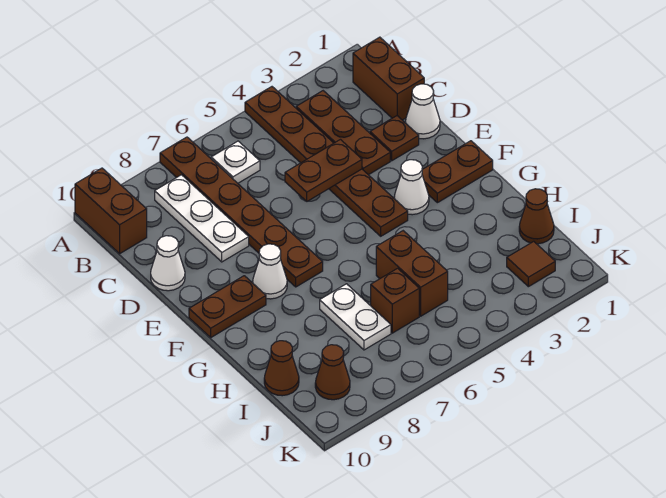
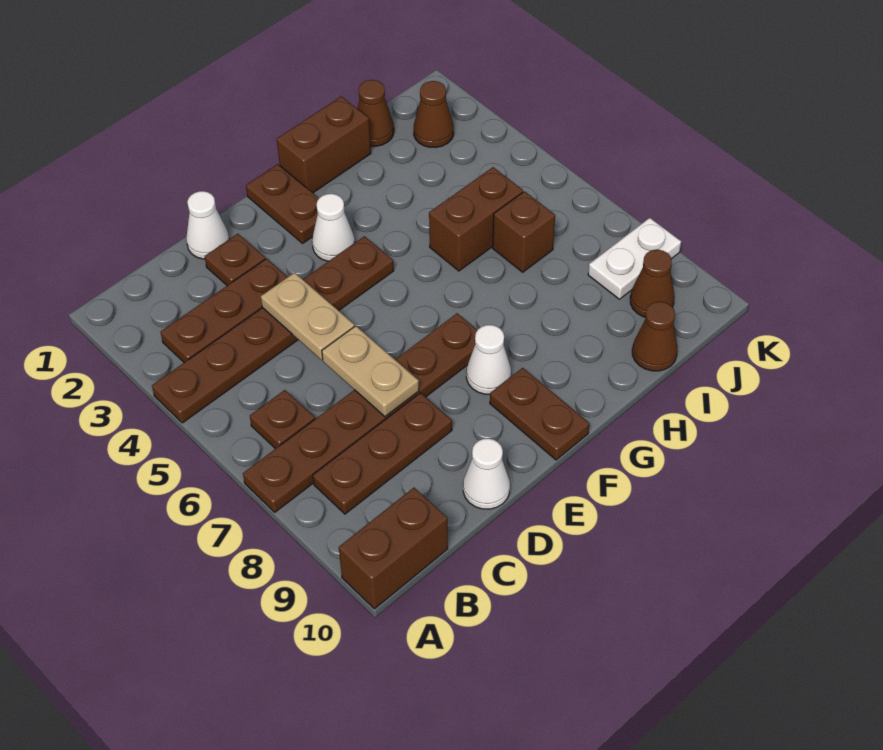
brown brick B1:C1 level 1 -> brown brick G1:H1 level 1
white plate B6 level 1 -> brown plate B6 level 1
white plate B8:D8 level 1 -> brown plate B8:D8 level 1
brown plate D4:D5 level 2 -> tan plate D4:D5 level 2
none -> tan plate D6:D7 level 2
white plate H7:I7 level 1 -> white plate J8:K8 level 1
brown tile J2 level 1 -> brown cone J2 level 1

